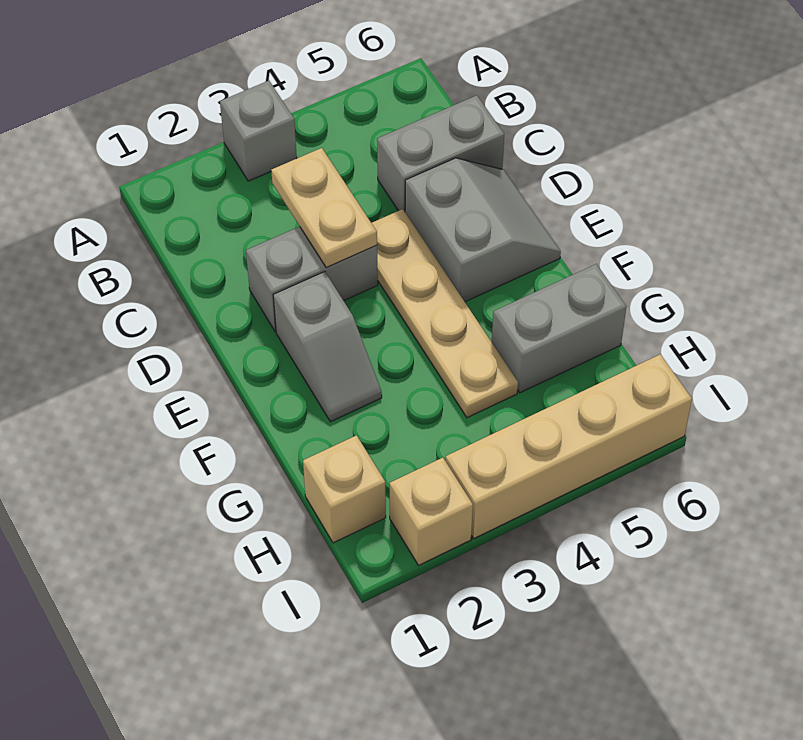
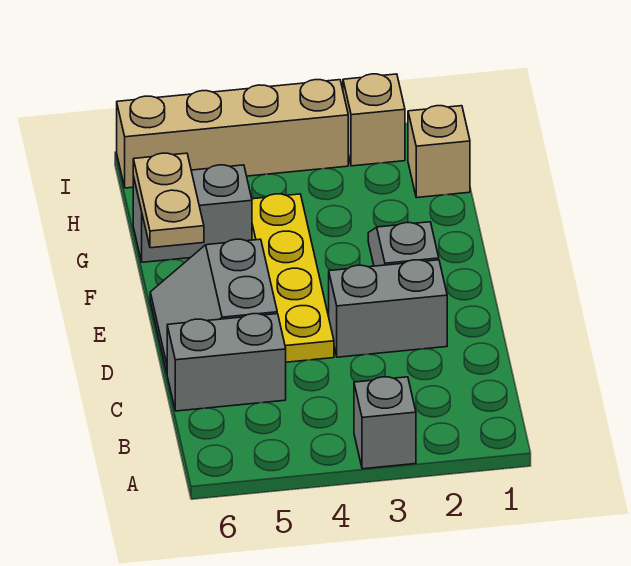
tan plate C3:D3 level 2 -> tan plate F6:G6 level 2
tan plate D4:G4 level 1 -> yellow plate D4:G4 level 1

